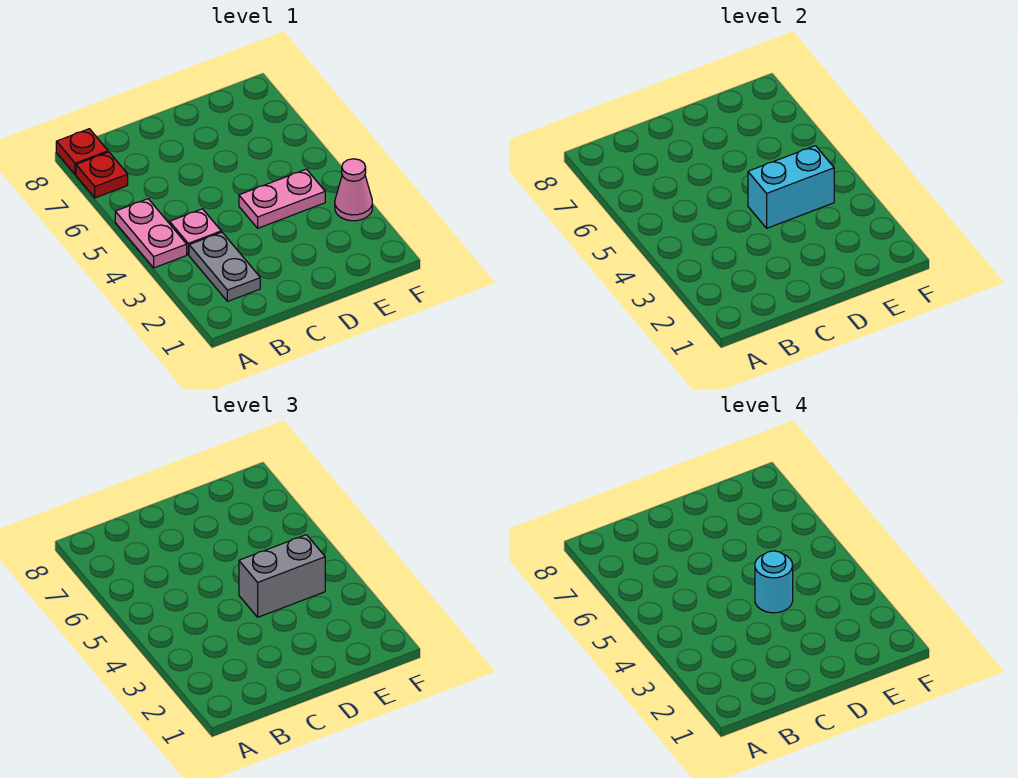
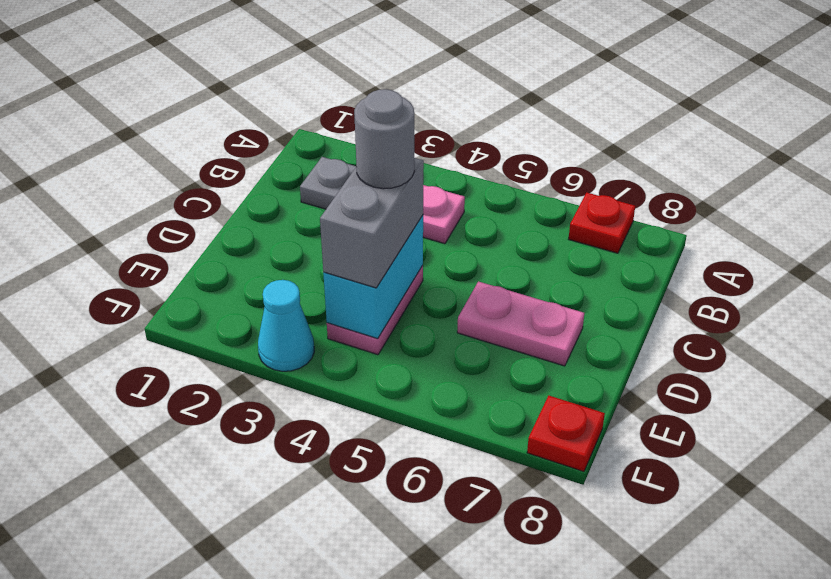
pink plate A4:A5 level 1 -> pink plate D6:D7 level 1
red plate A8 level 1 -> red plate F8 level 1
cyan round brick D4 level 4 -> grey round brick D4 level 4
pink cone F3 level 1 -> cyan cone F3 level 1

